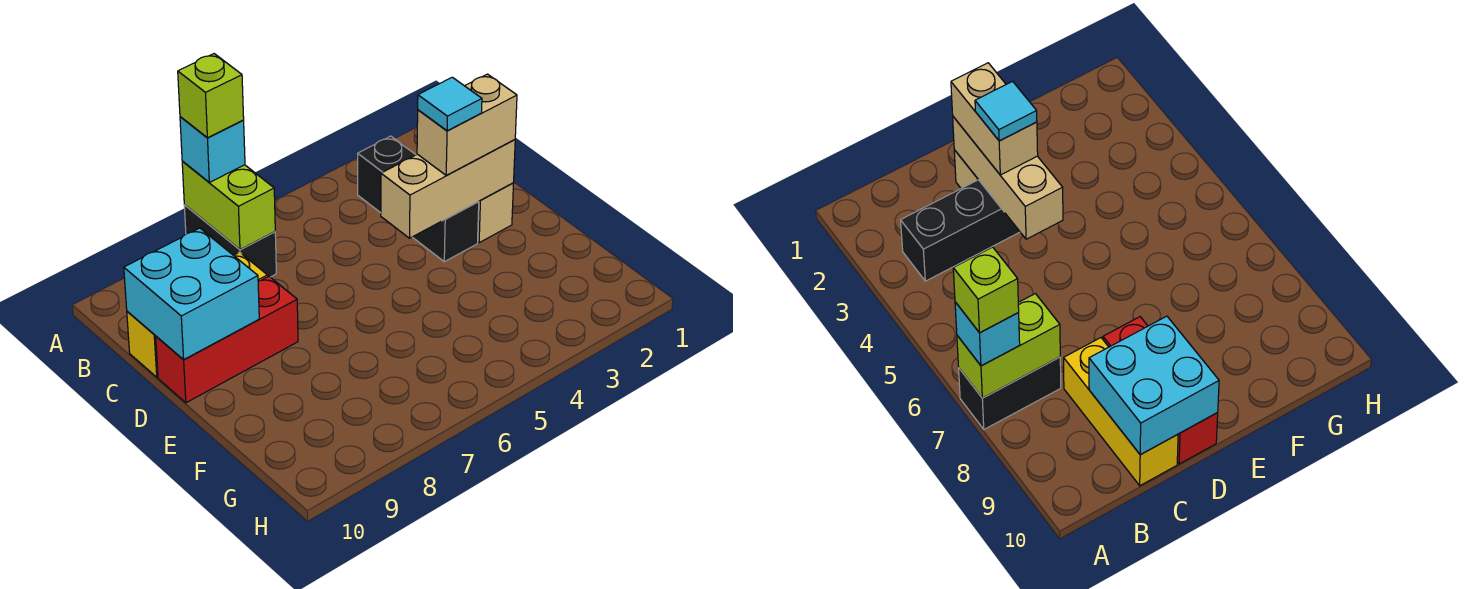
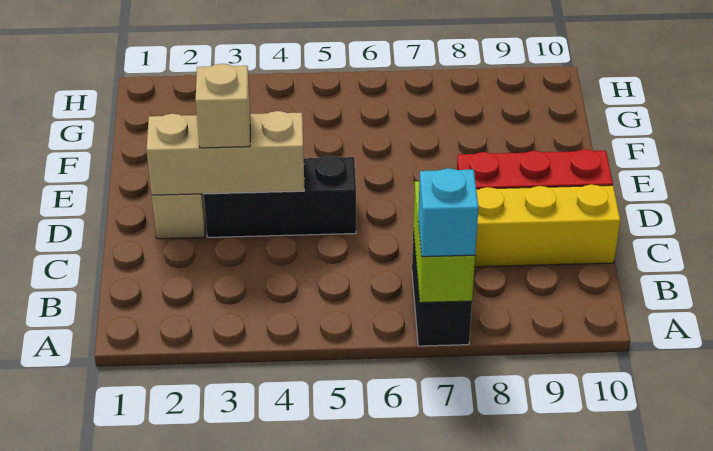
lime brick A7 level 4 -> none
black brick B3:D3 level 1 -> black brick D3:D5 level 1
cyan brick C9:D10 level 2 -> none
tan brick D2:D3 level 3 -> tan brick D3 level 3
cyan tile D3 level 4 -> none

